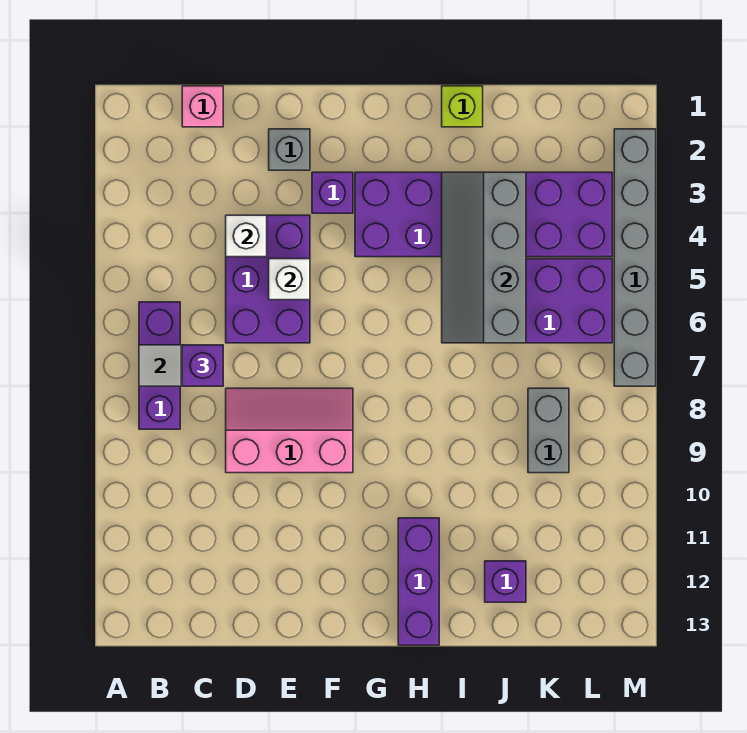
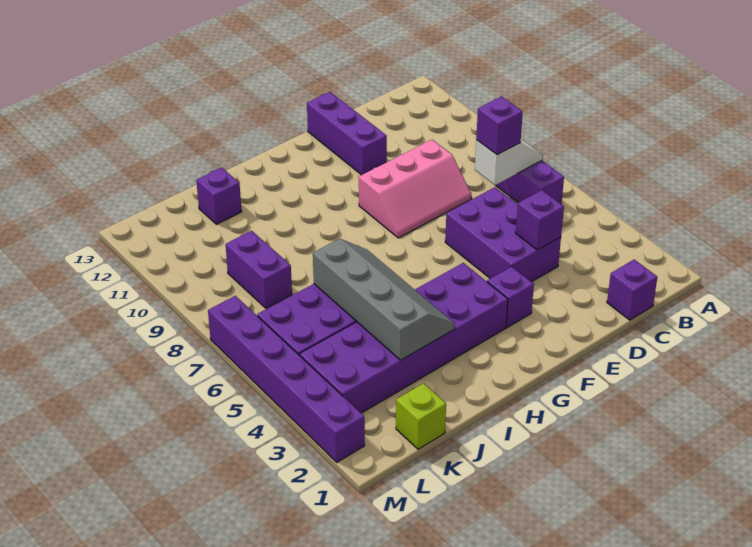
pink brick C1 level 1 -> purple brick C1 level 1
white brick D4 level 2 -> purple brick D4 level 2
grey brick E2 level 1 -> none
white brick E5 level 2 -> none
purple brick H11:H13 level 1 -> purple brick E11:E13 level 1
lime brick I1 level 1 -> lime brick K1 level 1
grey brick K8:K9 level 1 -> purple brick K8:K9 level 1
grey brick M2:M7 level 1 -> purple brick M2:M7 level 1

